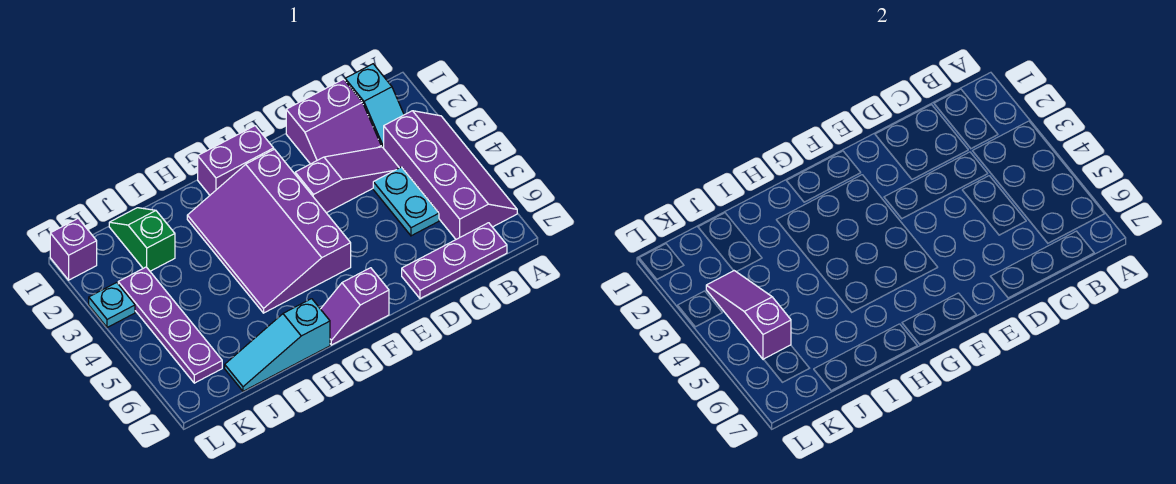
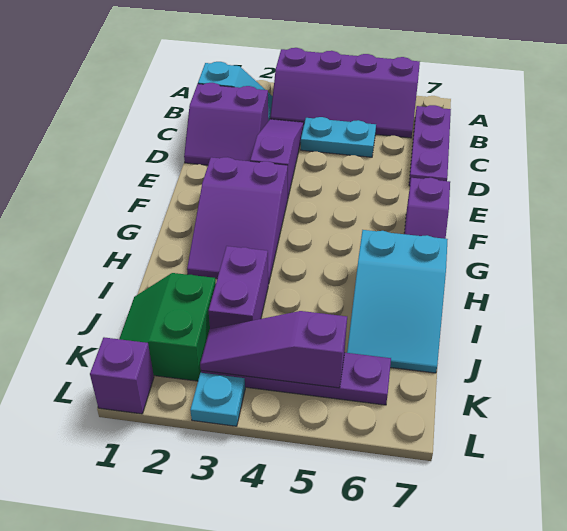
purple slope A3:B6 level 1 top B -> purple slope A3:B6 level 1 top A
purple slope C1:D2 level 1 top 1 -> purple slope C1:D2 level 1 top C
purple brick F1:G1 level 1 -> purple brick I3:J3 level 1
purple slope F2:H5 level 1 top F -> purple slope F2:H3 level 1 top F
cyan slope H7:J7 level 1 top H -> cyan slope H6:J7 level 1 top H
green slope J1:J2 level 1 top 2 -> green slope J1:K2 level 1 top 2

